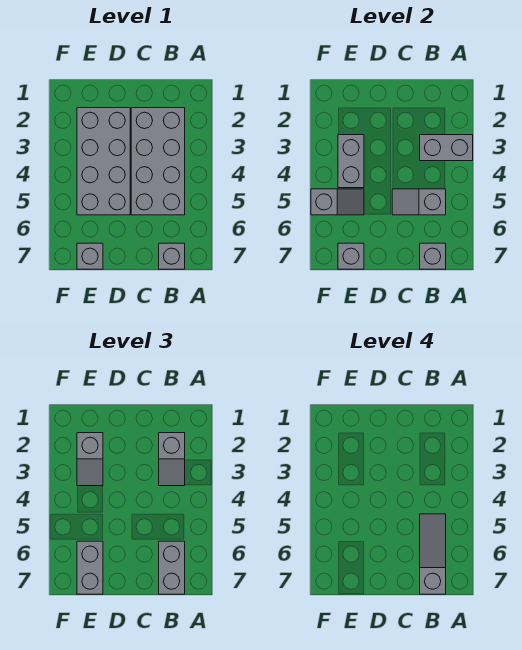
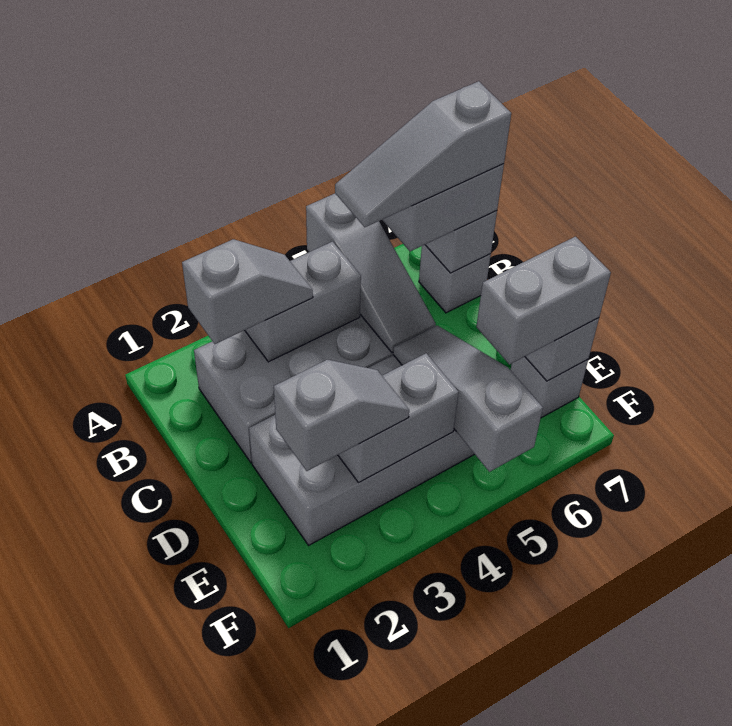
grey brick A3:B3 level 2 -> grey brick B3:B4 level 2
grey slope B5:C5 level 2 top B -> grey slope A5:C5 level 2 top A
grey slope E5:F5 level 2 top F -> grey slope D5:F5 level 2 top F

